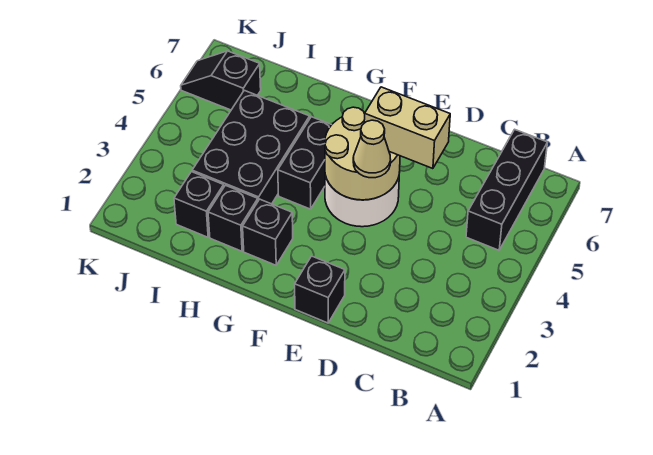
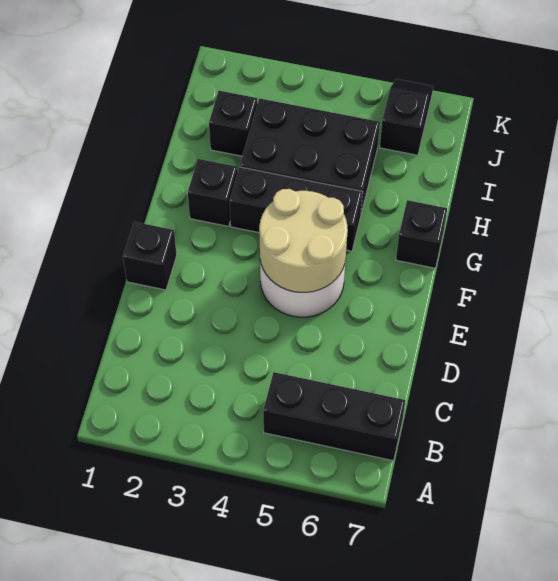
tan brick D5:E5 level 3 -> none
tan cone E4 level 3 -> none
black brick G4:G5 level 1 -> black brick G3:G5 level 1
black brick H2 level 1 -> black brick G7 level 1

